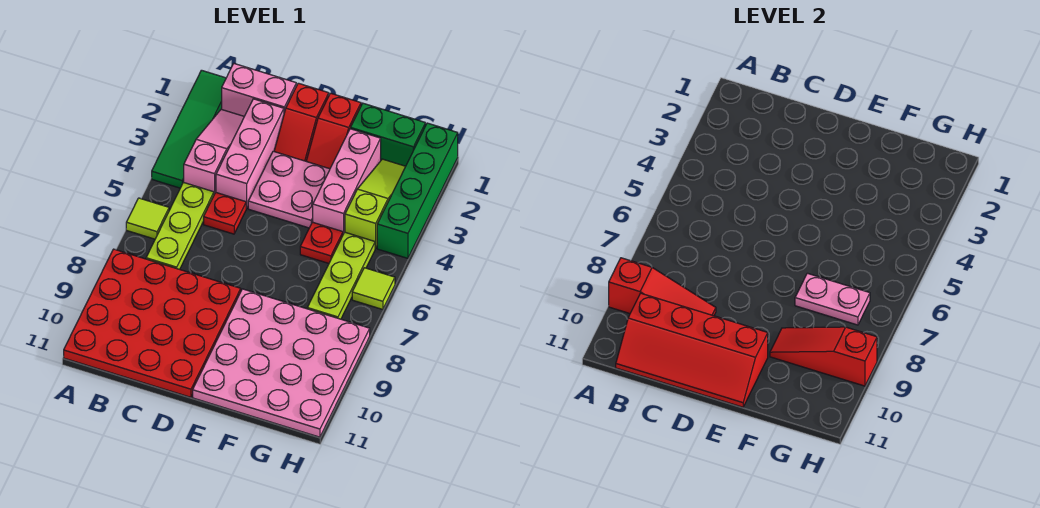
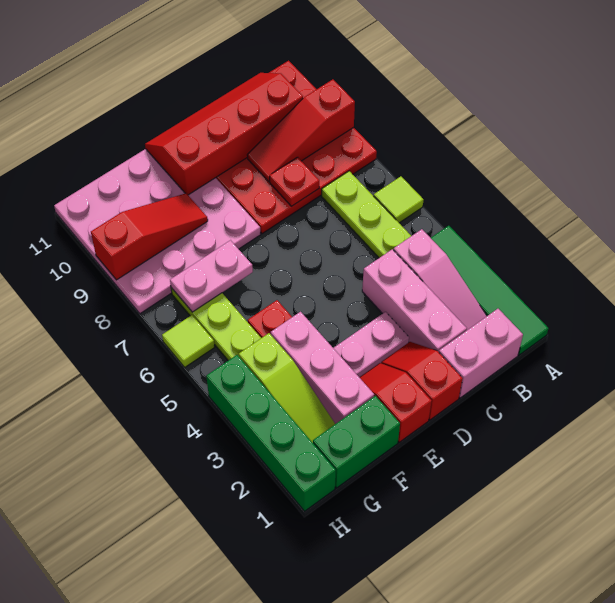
red plate C5 level 1 -> red plate C8 level 2
pink plate D3:E4 level 1 -> pink plate D3:E3 level 1

